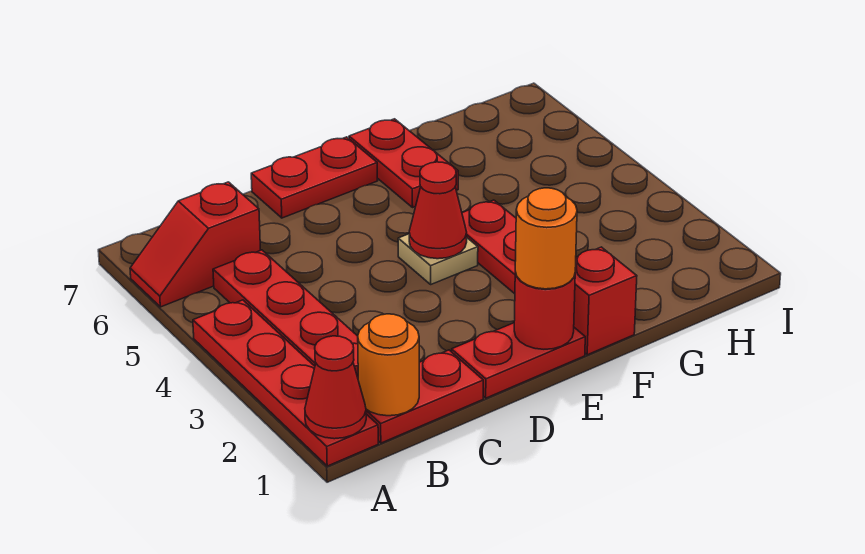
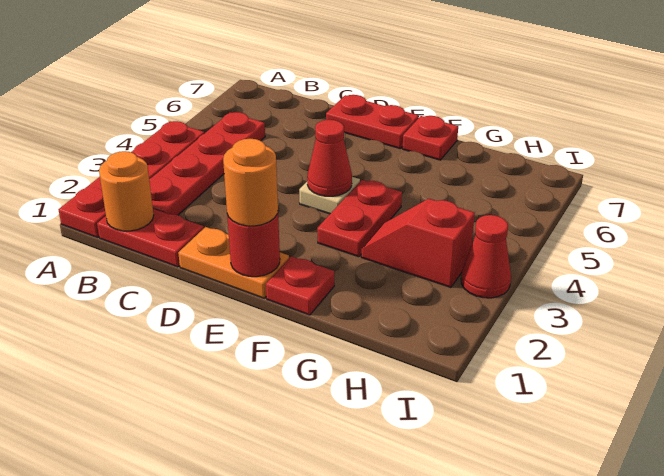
red cone A1 level 2 -> red cone I3 level 1
red slope A6:B6 level 1 top B -> red slope G3:H3 level 1 top H
red plate D1:E1 level 1 -> orange plate D1:E1 level 1
red brick F1 level 1 -> red plate F1 level 1
red plate F6:F7 level 1 -> red plate F7 level 1

